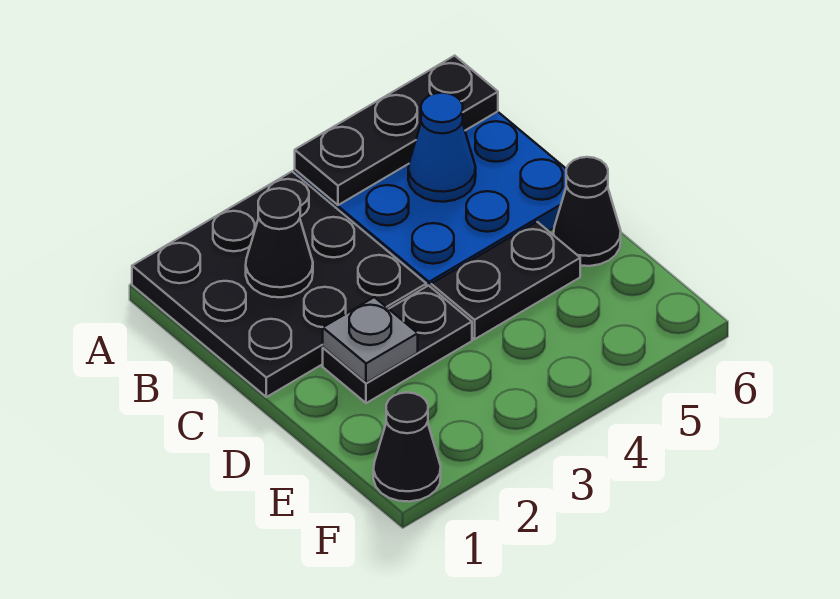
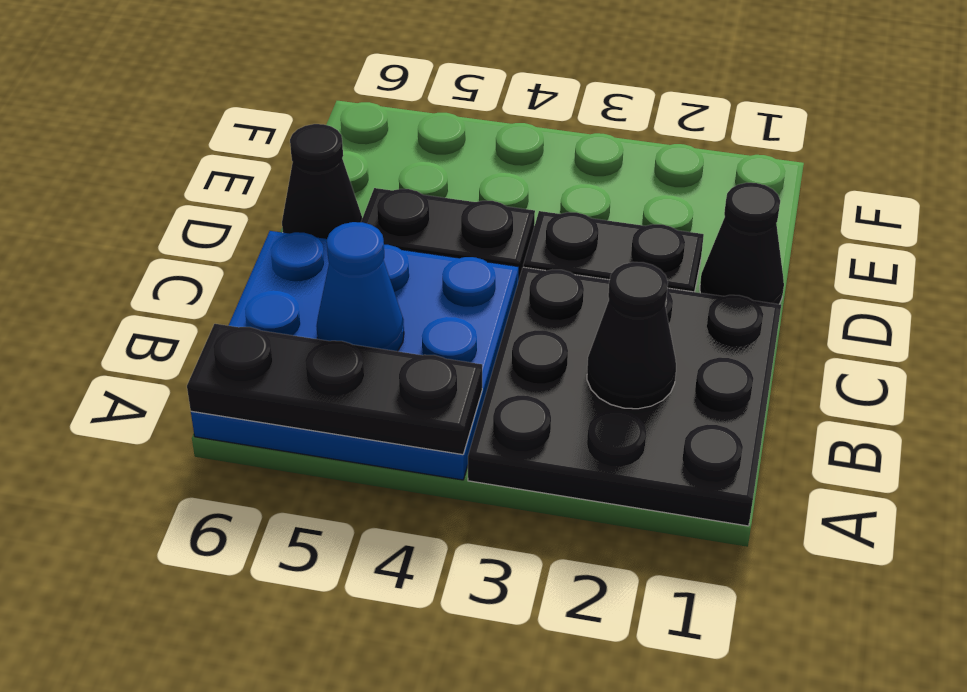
grey plate D2 level 2 -> none
black cone F1 level 1 -> black cone D1 level 1

